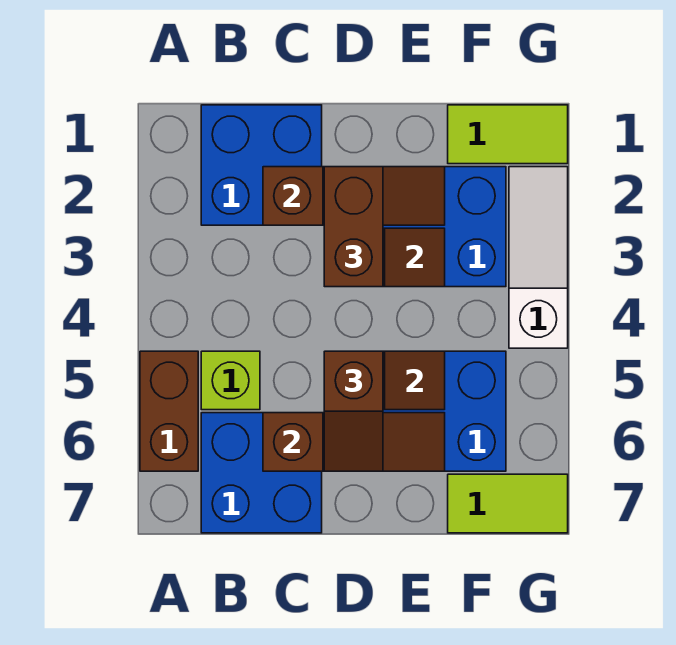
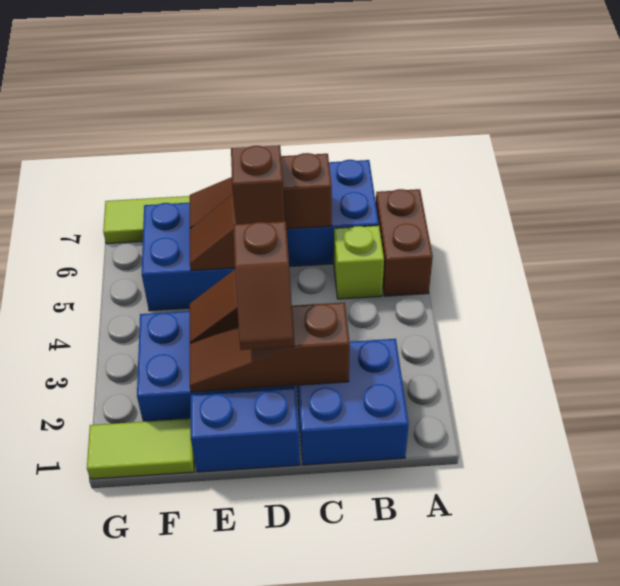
none -> blue brick D1:E1 level 1
brown brick D2:D3 level 3 -> brown slope D2:D3 level 3 top 3
white slope G2:G4 level 1 top 4 -> none

